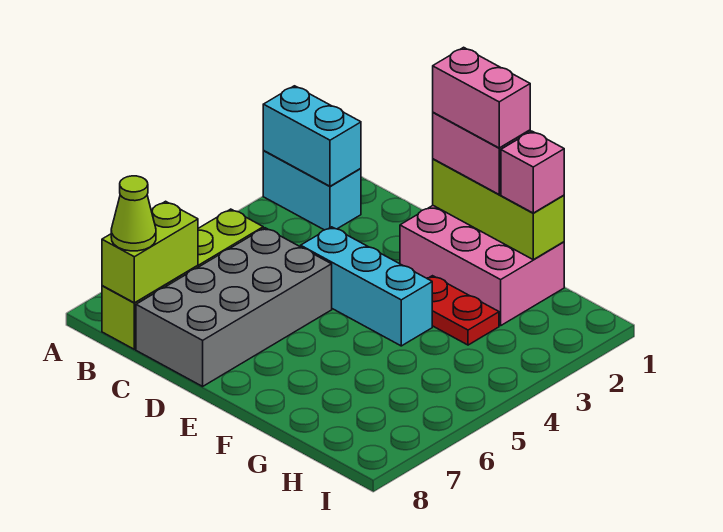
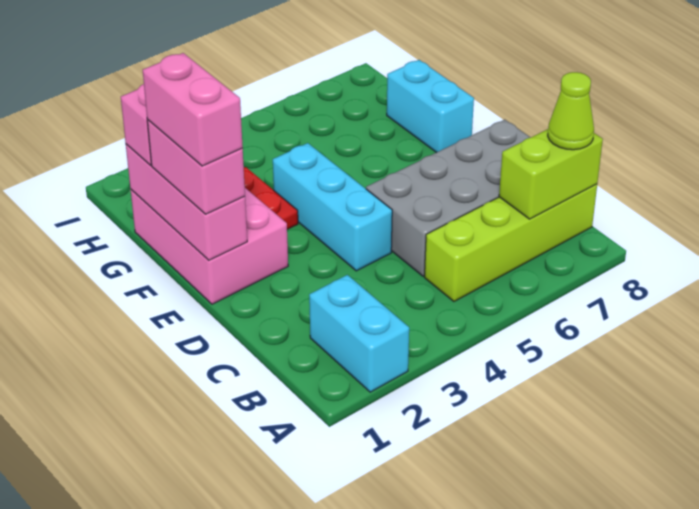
cyan brick A2:B2 level 2 -> cyan brick F8:G8 level 1
lime brick E1:G1 level 2 -> pink brick E1:G1 level 2

